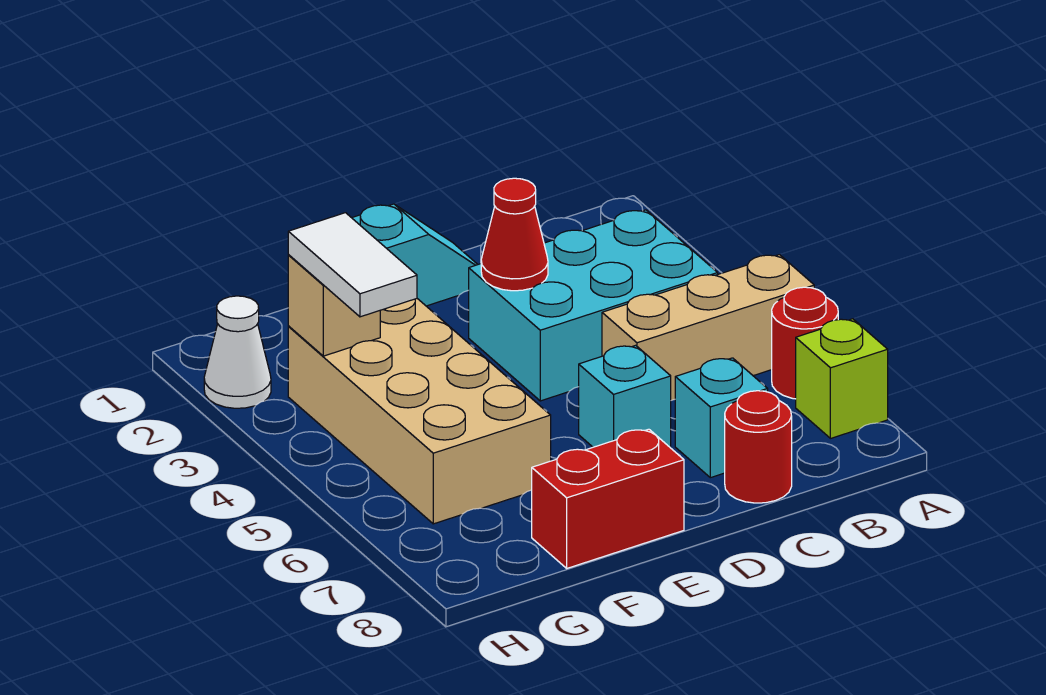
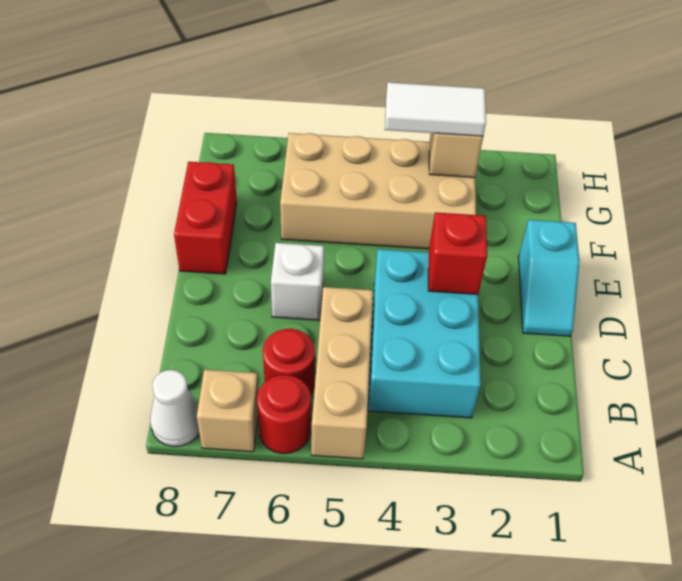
lime brick A7 level 1 -> tan brick A7 level 1
cyan brick C7 level 1 -> none
red round brick C8 level 1 -> red round brick B6 level 1
red cone D3 level 2 -> red brick D3 level 2
cyan brick D6 level 1 -> white brick D6 level 1
white cone H2 level 1 -> white cone A8 level 1

